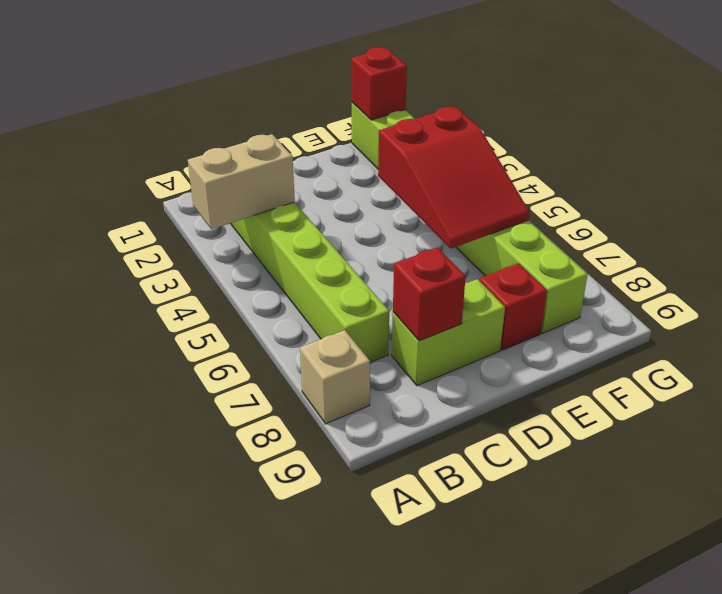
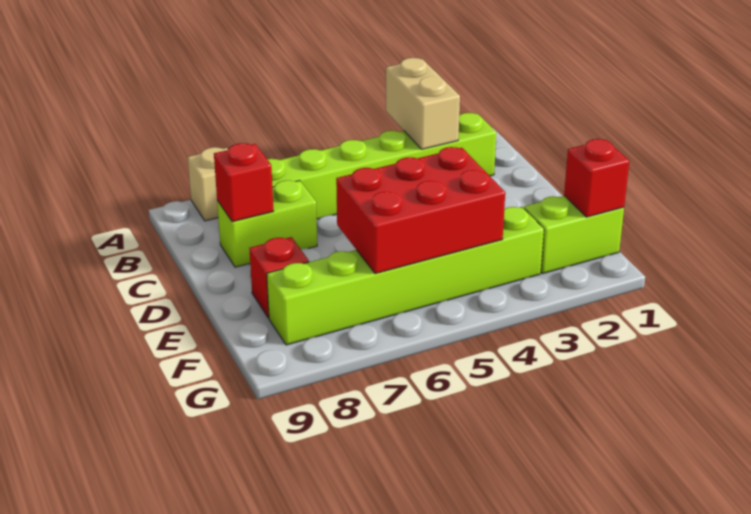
lime brick C8:D8 level 1 -> lime brick C7:C8 level 1
red slope E4:F6 level 2 top 4 -> red brick E4:F6 level 2

